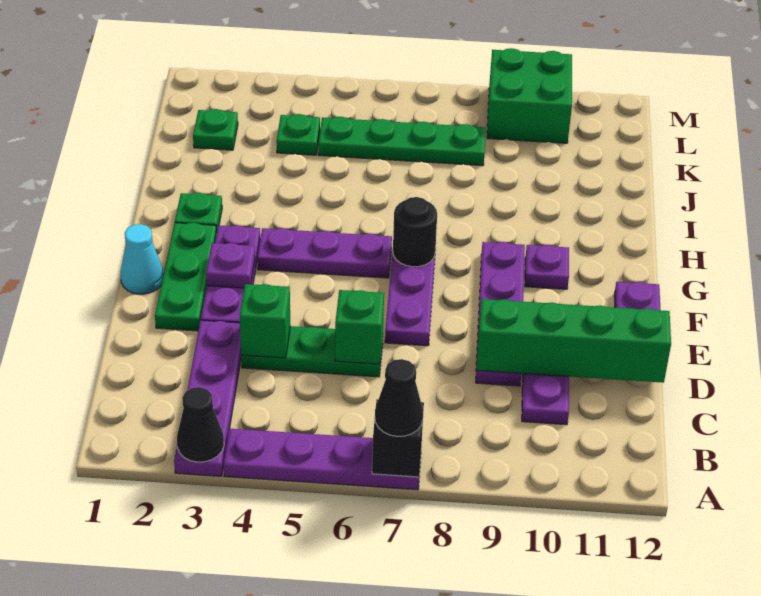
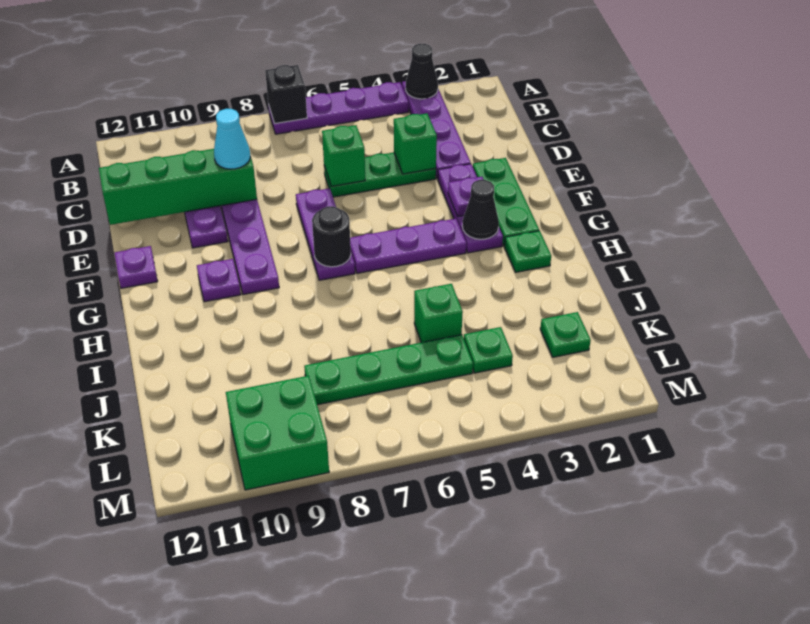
black cone A7 level 3 -> black cone G3 level 2
cyan cone F1 level 1 -> cyan cone D9 level 3
none -> green brick J5 level 1

